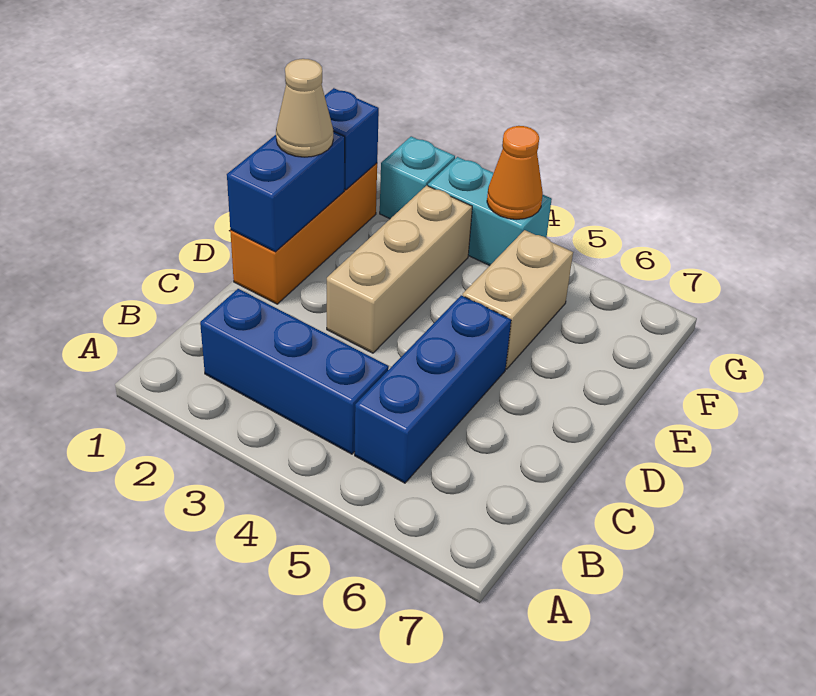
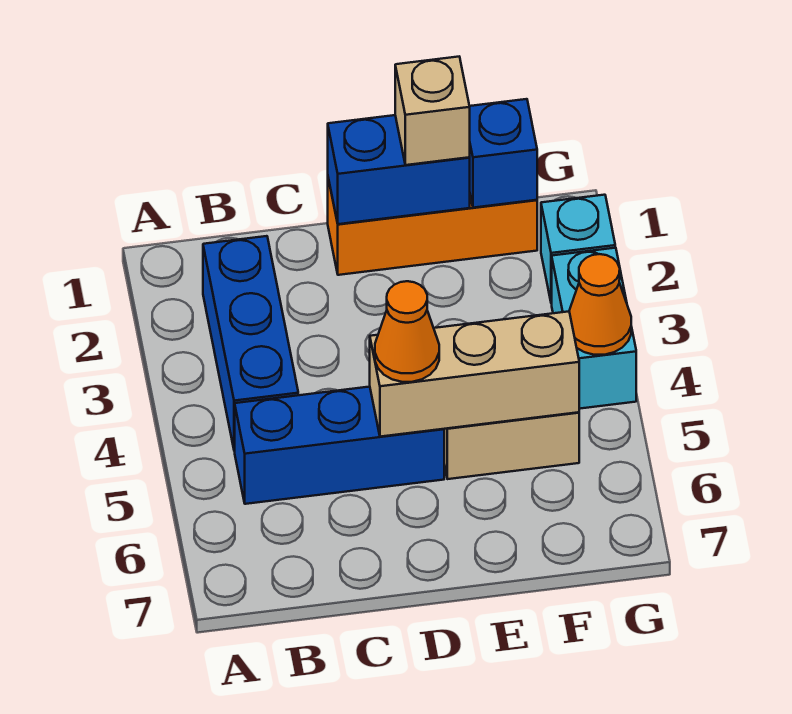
tan brick D3:F3 level 1 -> tan brick D5:F5 level 2
none -> orange cone D5 level 3
tan cone E1 level 3 -> tan brick E1 level 3

